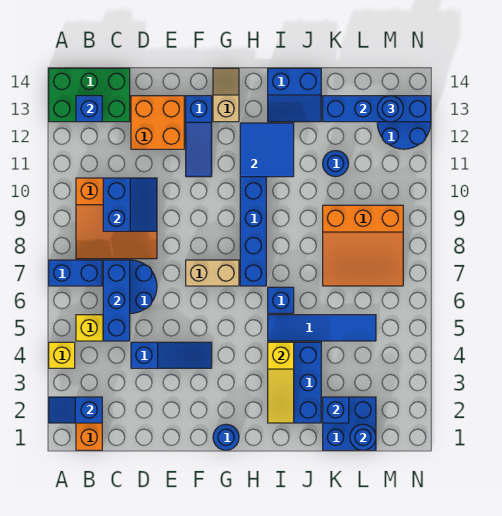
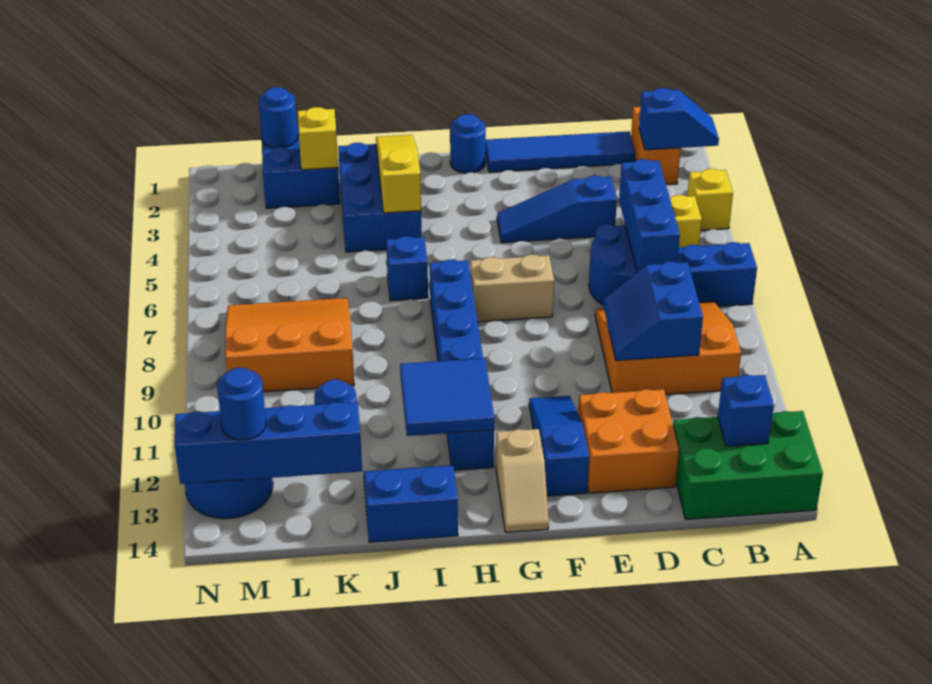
blue tile I5:L5 level 1 -> blue tile C1:F1 level 1
blue brick K2 level 2 -> yellow brick K2 level 2

